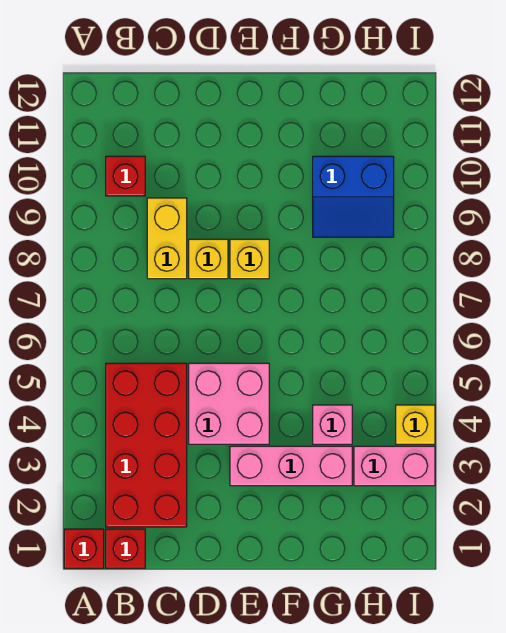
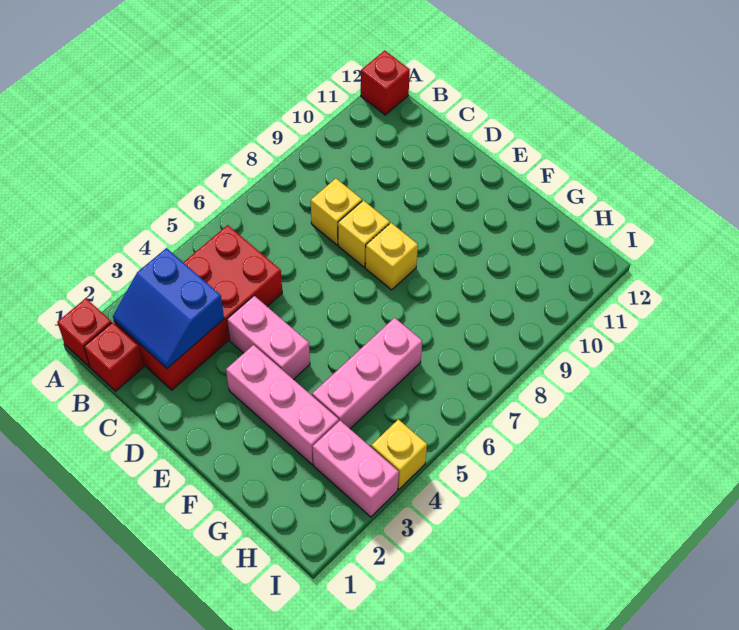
red brick B10 level 1 -> red brick A12 level 1
yellow brick C8:C9 level 1 -> yellow brick C8 level 1
pink brick D4:E5 level 1 -> pink brick D4:E4 level 1
pink brick G4 level 1 -> pink brick G4:G6 level 1
blue slope G9:H10 level 1 top 10 -> blue slope B2:C3 level 2 top 3

